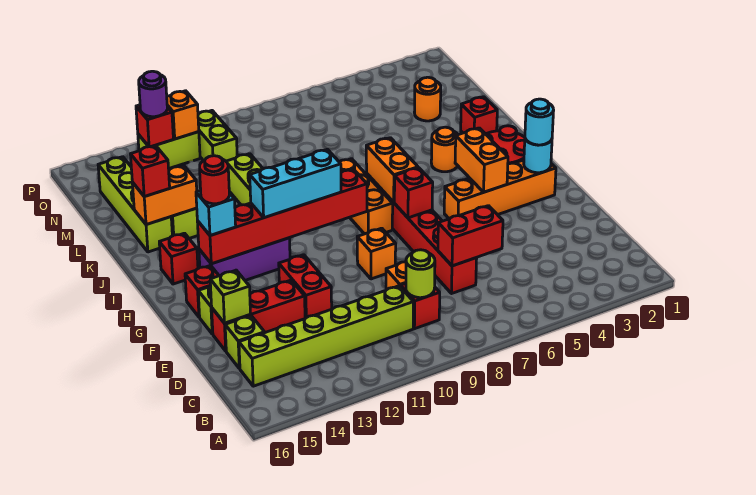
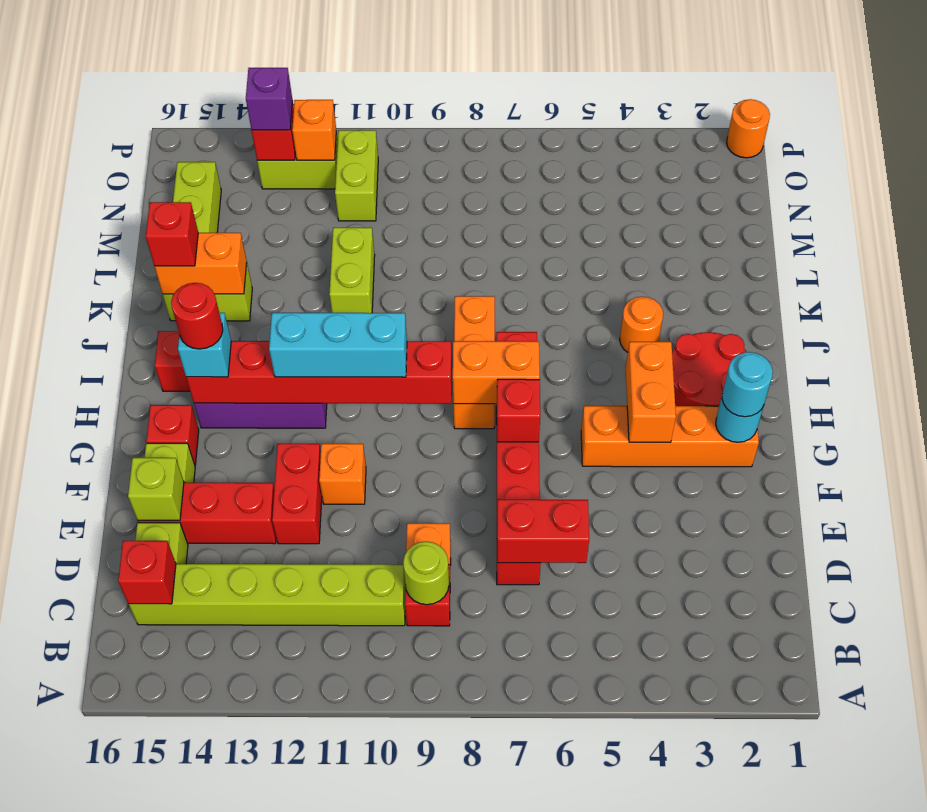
orange brick F9 level 1 -> orange brick F11 level 1
orange brick H7:I7 level 2 -> orange brick H7:H8 level 2
red brick K2 level 1 -> red brick C15 level 2
orange round brick M3 level 1 -> orange round brick P1 level 1
purple round brick O13 level 3 -> purple brick O13 level 3

